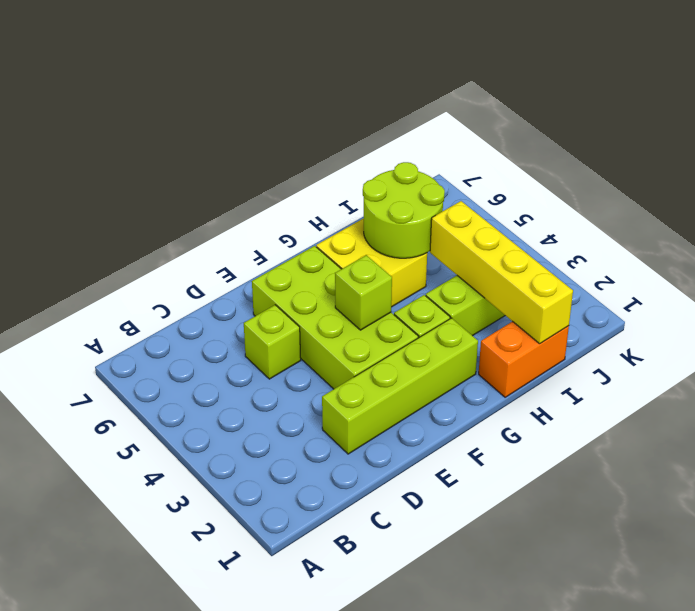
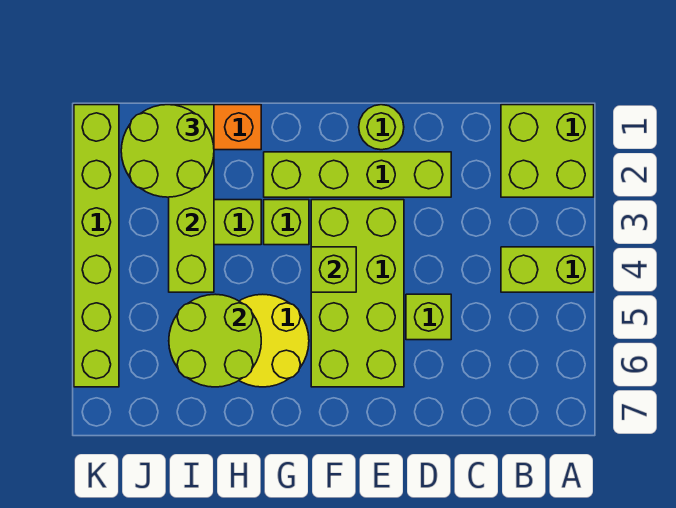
none -> lime brick A1:B2 level 1
none -> lime brick A4:B4 level 1
none -> lime round brick E1 level 1
yellow brick G5:H6 level 1 -> yellow round brick G5:H6 level 1
yellow brick I1:I4 level 2 -> lime brick I1:I4 level 2
none -> lime round brick I1:J2 level 3
none -> lime brick K1:K6 level 1

